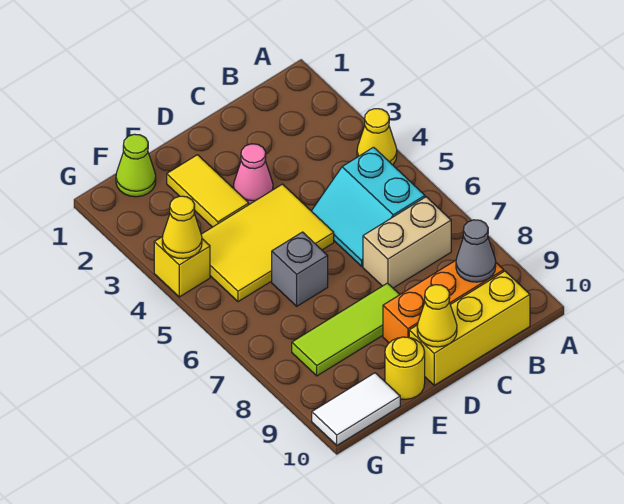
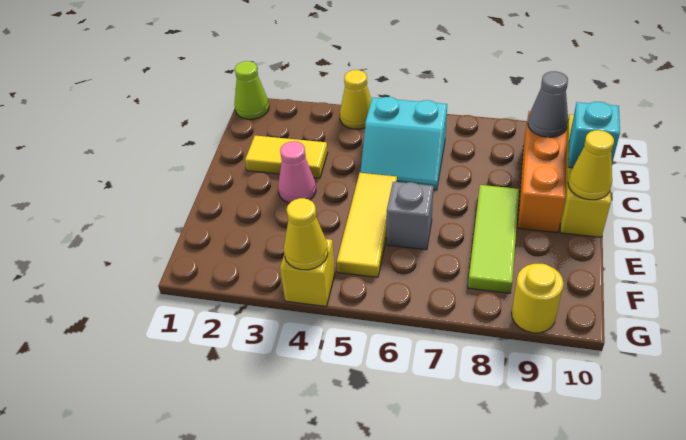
tan brick B7:C7 level 1 -> none
none -> cyan brick C10 level 2
yellow tile D4:F5 level 1 -> yellow tile D5:F5 level 1
yellow tile E2:E3 level 1 -> yellow tile C2:C3 level 1
yellow round brick E10 level 1 -> yellow round brick G9 level 1
lime cone F1 level 1 -> lime cone A1 level 1
white tile F10:G10 level 1 -> none

